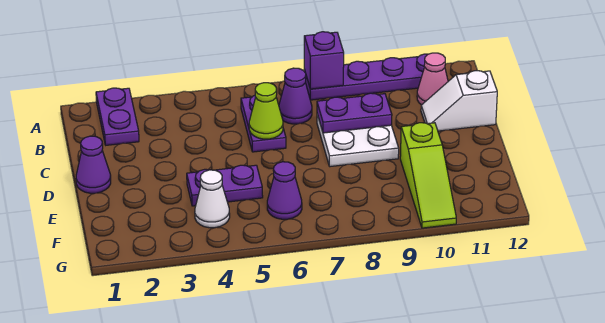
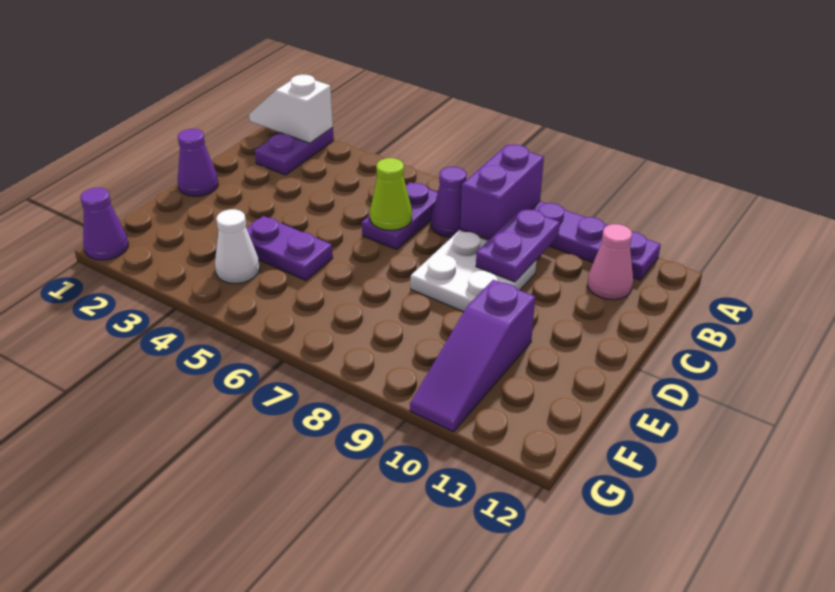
purple brick A8 level 2 -> purple brick A8:B8 level 2
purple plate C8:C9 level 2 -> purple plate B9:C9 level 2
white slope C11:C12 level 1 top 12 -> white slope A1:A2 level 2 top 2
lime slope E10:G10 level 1 top E -> purple slope E10:G10 level 1 top E
purple cone F6 level 1 -> purple cone G1 level 1

